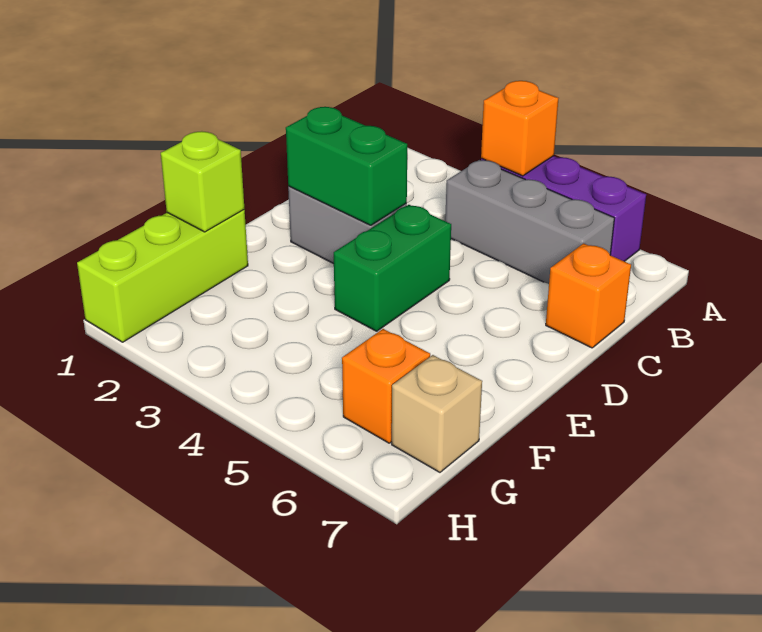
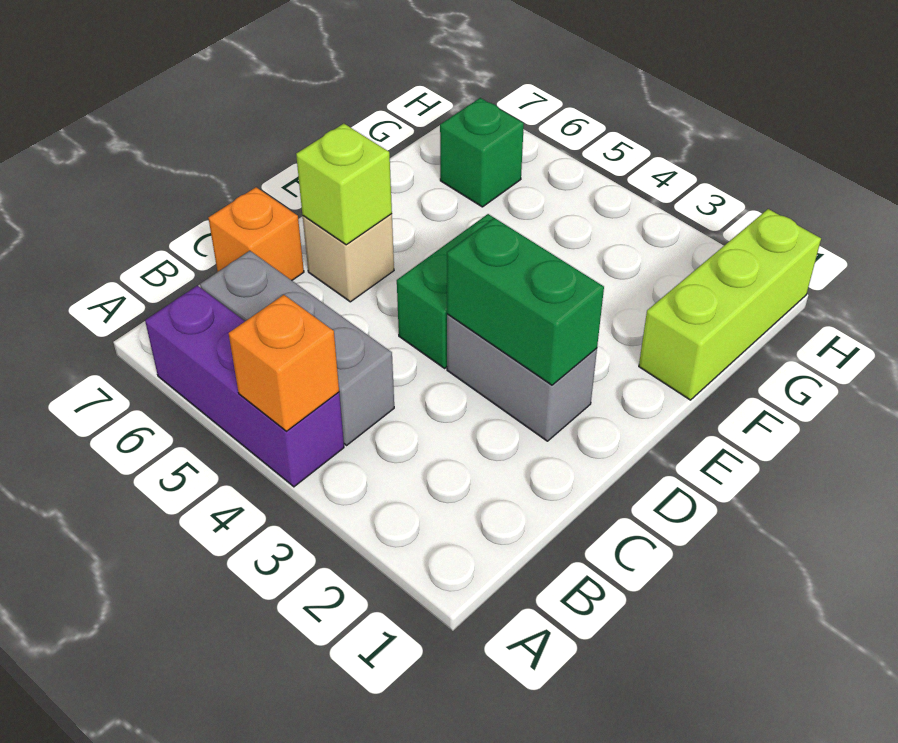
lime brick F1 level 2 -> lime brick D6 level 2
orange brick G6 level 1 -> green brick G6 level 1
tan brick G7 level 1 -> tan brick D6 level 1

